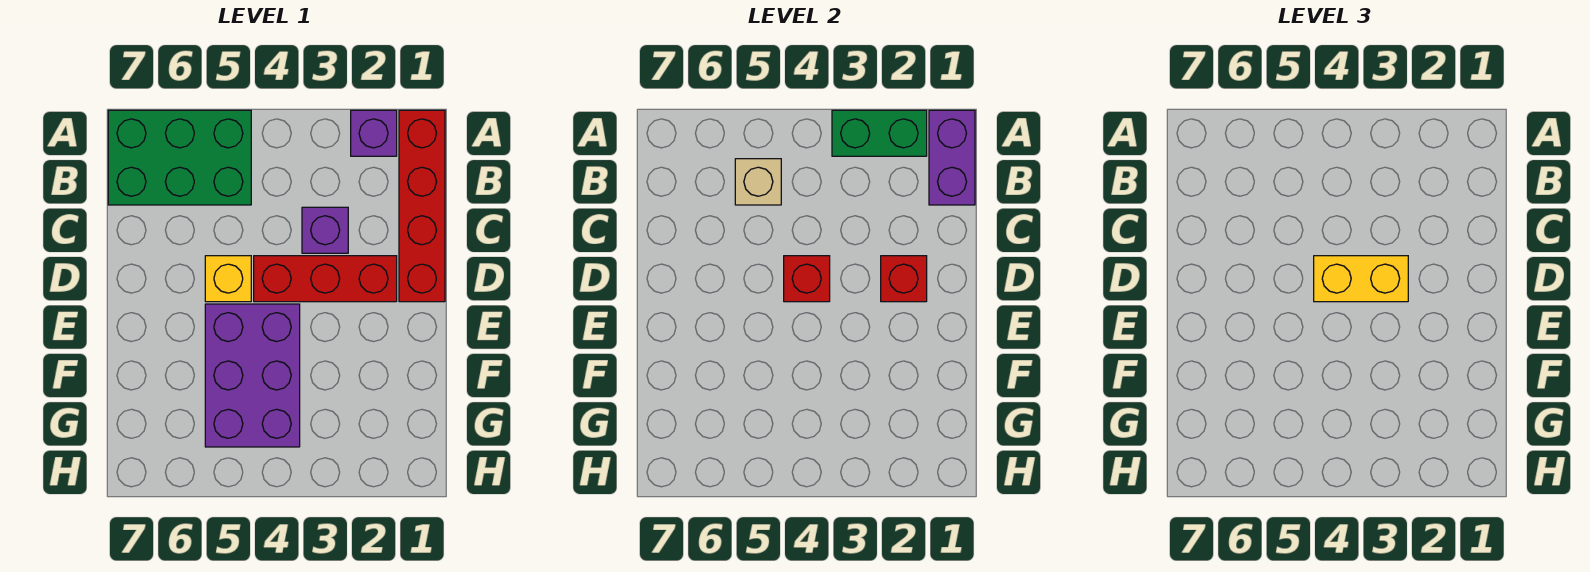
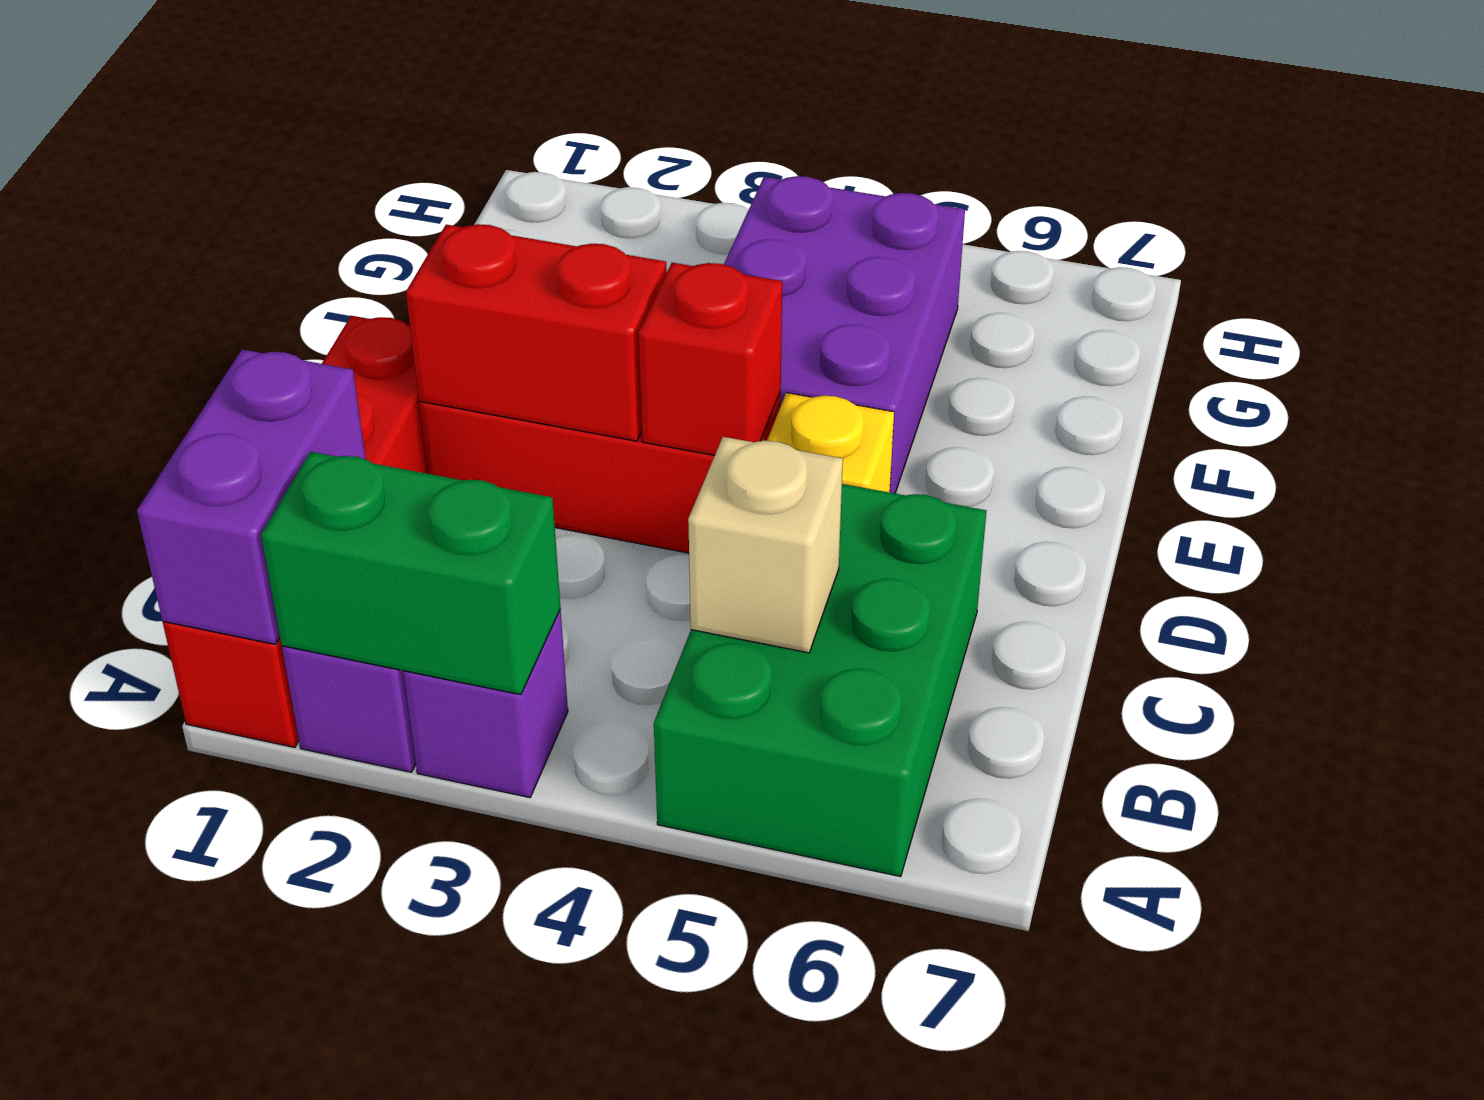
green brick A5:B7 level 1 -> green brick A5:C6 level 1
purple brick C3 level 1 -> purple brick A3 level 1
red brick D2 level 2 -> red brick D2:D3 level 2
yellow brick D3:D4 level 3 -> none

